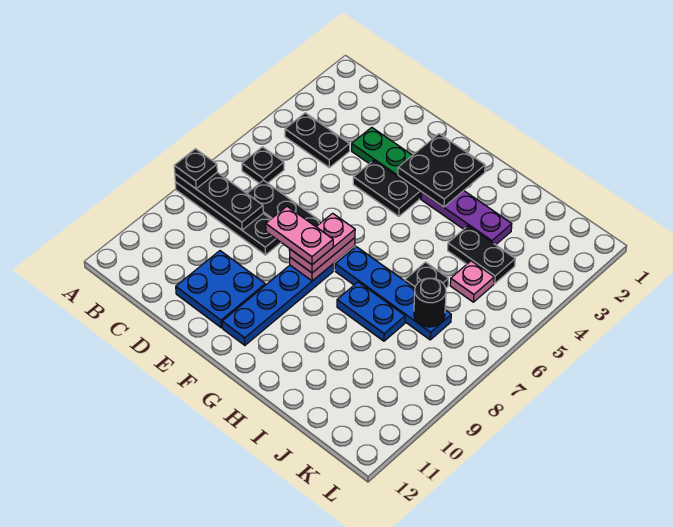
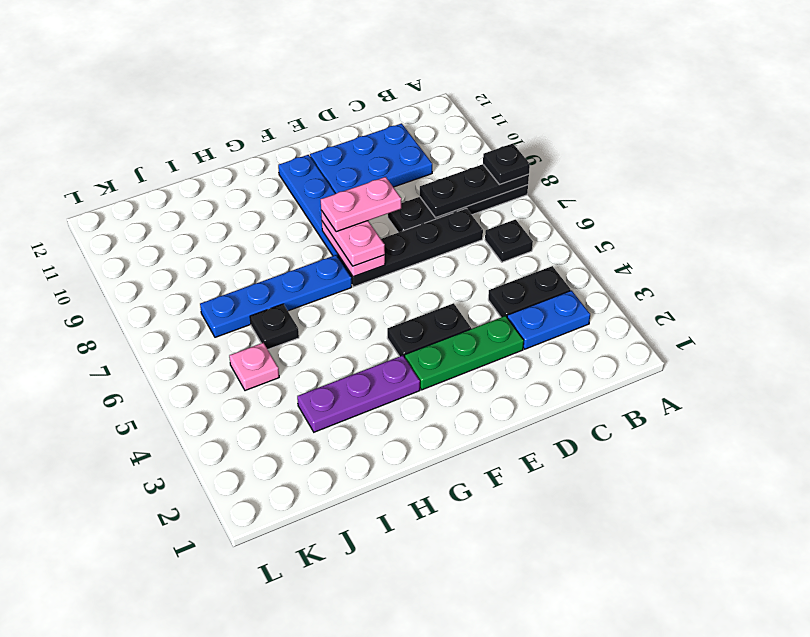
blue plate D10:E11 level 1 -> blue plate C10:E11 level 1
black plate F2:G3 level 2 -> none
blue plate H8:I8 level 1 -> blue plate B3:C3 level 1
black plate I4:J4 level 1 -> none
black round brick J7 level 2 -> none

